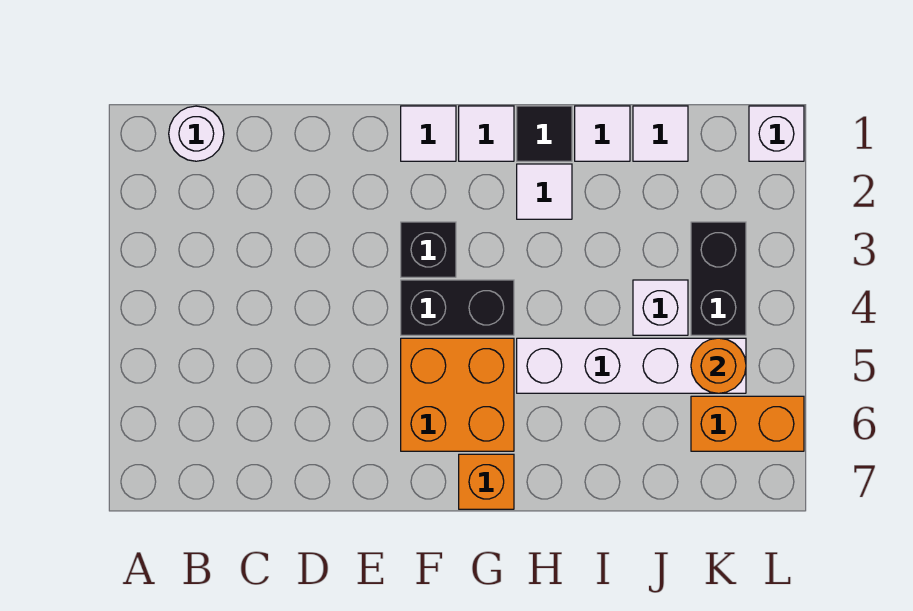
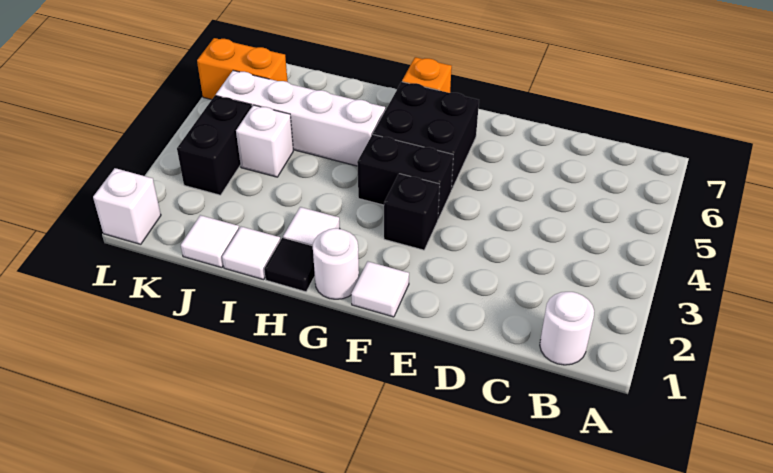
orange brick F5:G6 level 1 -> black brick F5:G6 level 1
white tile G1 level 1 -> white round brick G1 level 1
orange round brick K5 level 2 -> none

